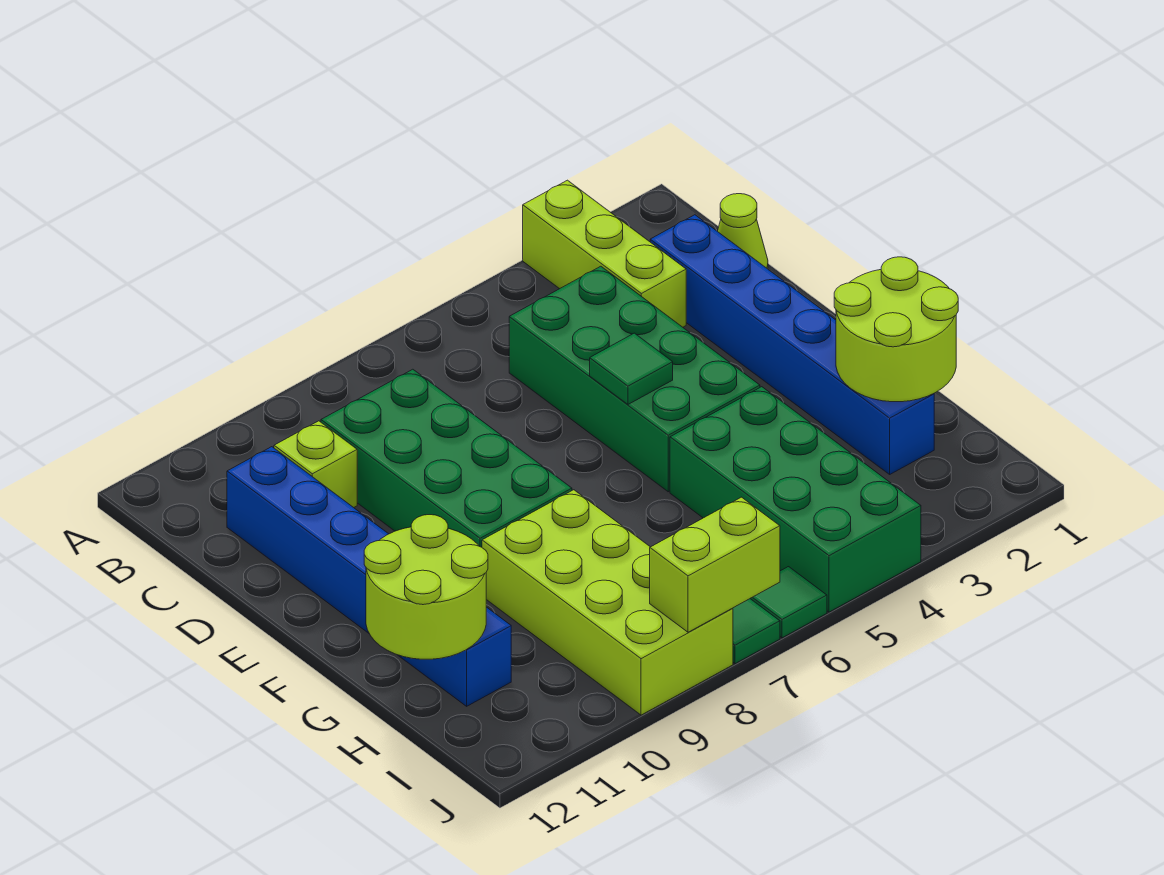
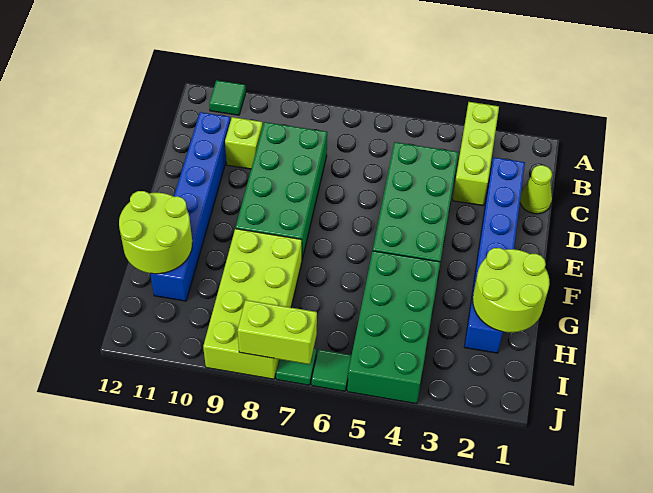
green tile E5 level 2 -> green tile A11 level 1

